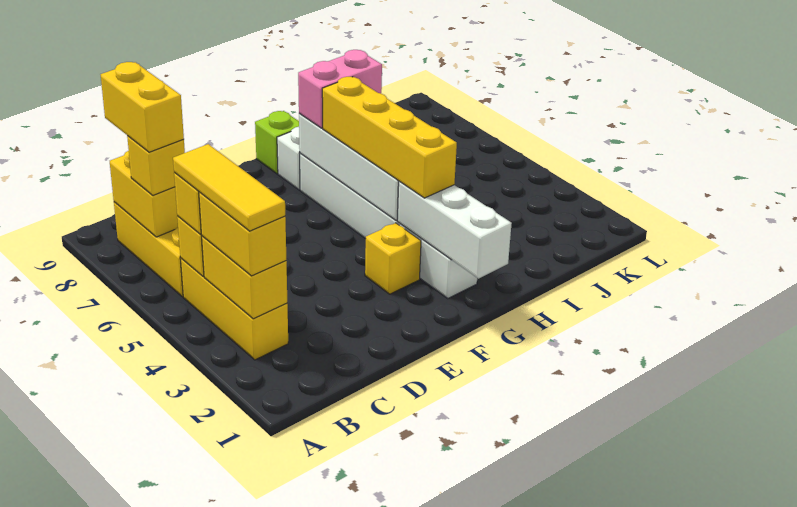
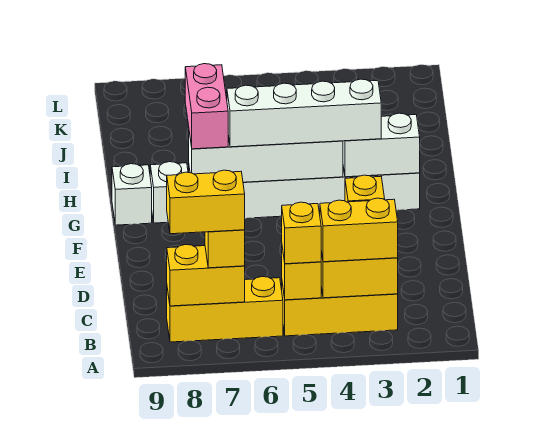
yellow tile B3:B5 level 4 -> none
white brick G1:G3 level 2 -> white brick G2:G3 level 2
yellow brick G3:G6 level 3 -> white brick G3:G6 level 3
lime brick G9 level 1 -> white brick G9 level 1

